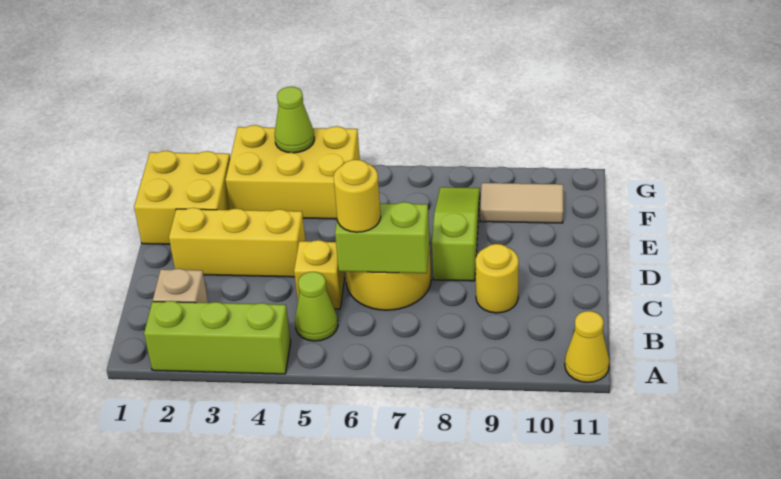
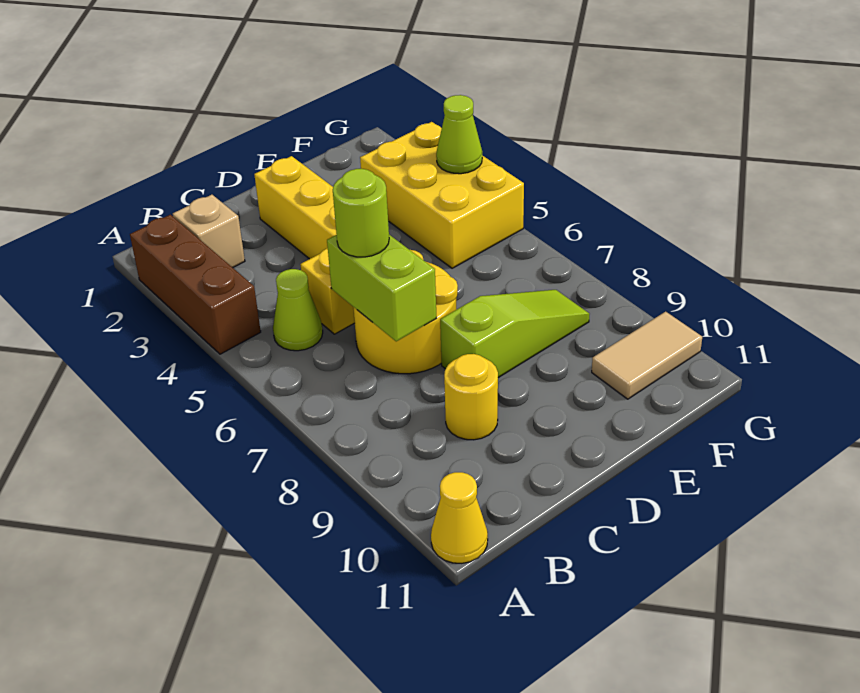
lime brick A2:A4 level 1 -> brown brick A2:A4 level 1
yellow round brick C6 level 3 -> lime round brick C6 level 3
yellow brick E1:F2 level 1 -> none
tan tile F9:F10 level 1 -> tan tile F10:G10 level 1

